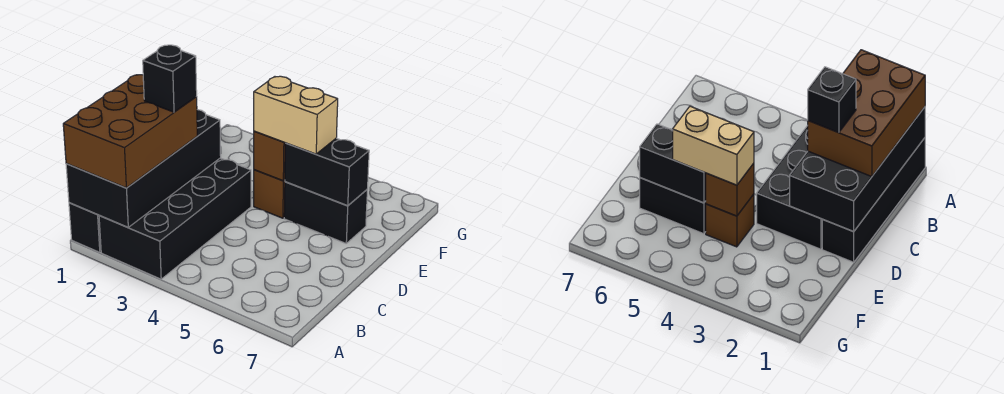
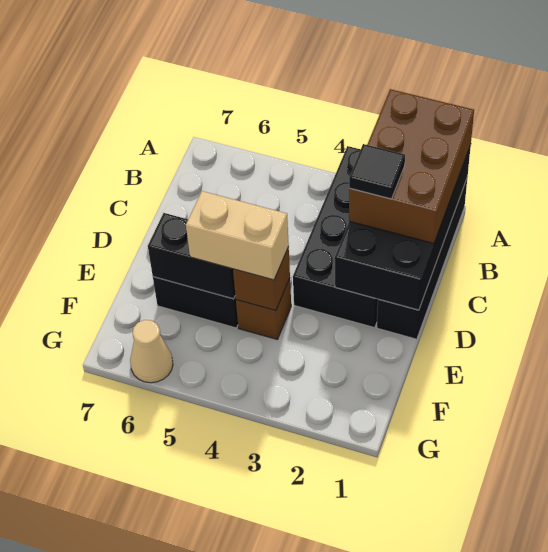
black brick C2 level 4 -> black tile C2 level 4
none -> tan cone G6 level 1

